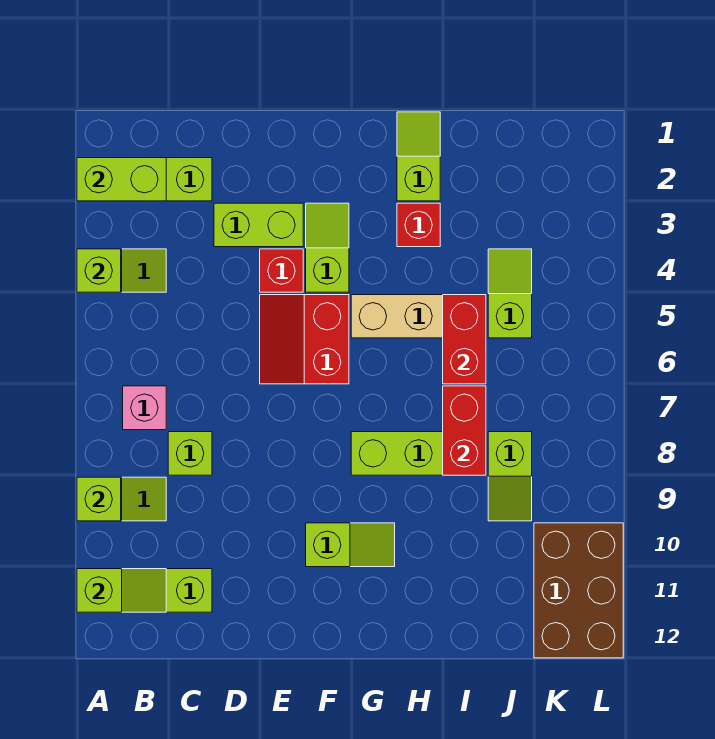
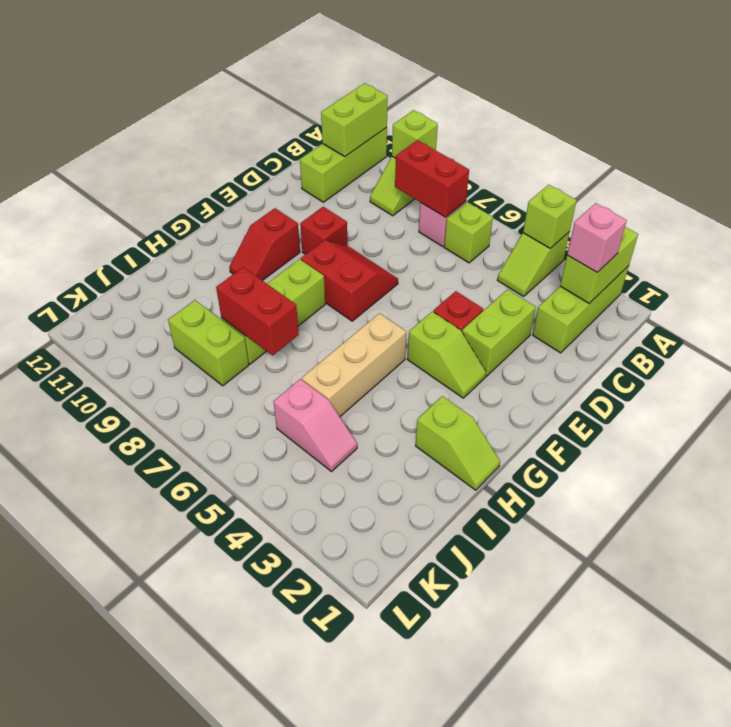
lime slope A11:B11 level 2 top A -> lime brick A11:B11 level 2
none -> pink brick B2 level 3
lime brick C8 level 1 -> lime brick B6 level 1
red slope E5:F6 level 1 top F -> red slope E7:F8 level 1 top F
lime slope F10:G10 level 1 top F -> red slope F10:G10 level 1 top F
red brick H3 level 1 -> red brick E9 level 1
red brick I5:I6 level 2 -> red brick B7:B8 level 2
lime slope J4:J5 level 1 top 5 -> pink slope J4:J5 level 1 top 5
lime slope J8:J9 level 1 top 8 -> lime brick J8:J9 level 1
brown brick K10:L12 level 1 -> none

